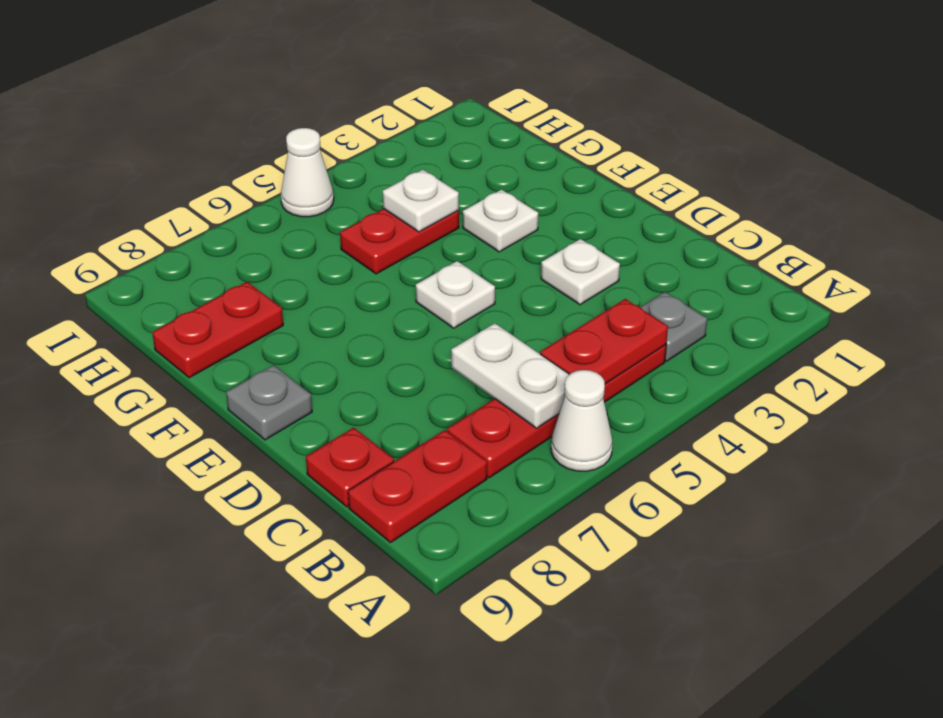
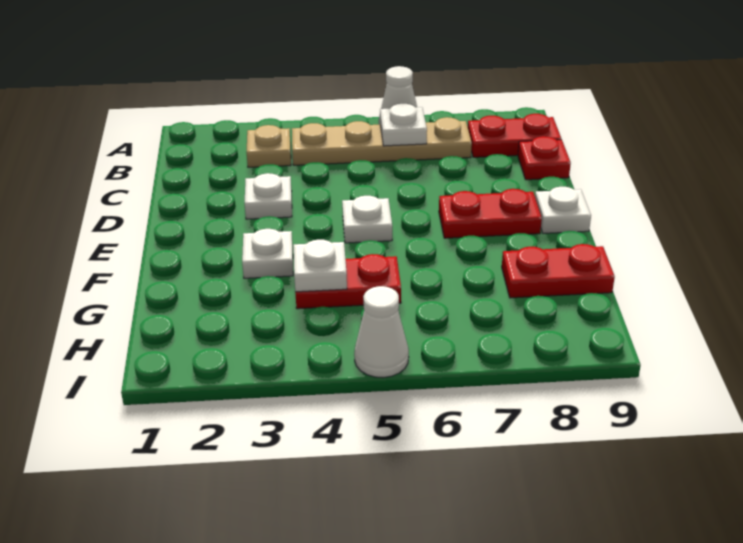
grey plate B3 level 1 -> tan plate B3 level 1
red plate B4:B7 level 1 -> tan plate B4:B7 level 1
red plate B4:B5 level 2 -> red plate E7:E8 level 1
white plate B6:C6 level 2 -> white plate B6 level 2
grey plate E9 level 1 -> white plate E9 level 1

